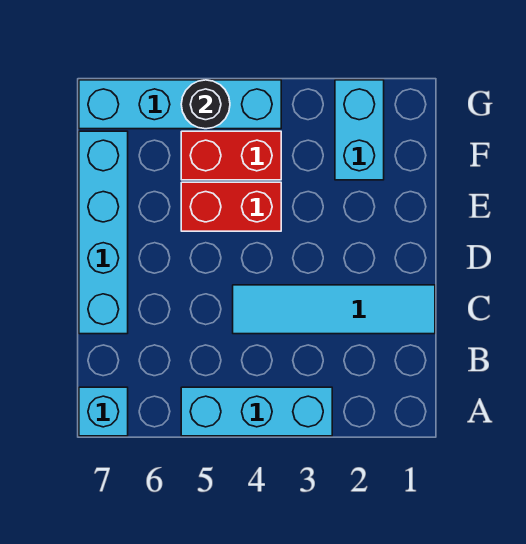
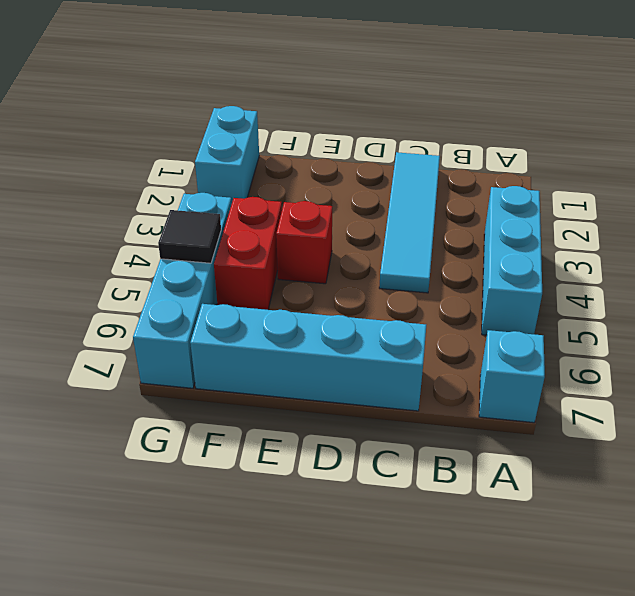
red brick E4:E5 level 1 -> red brick E4 level 1
cyan brick F2:G2 level 1 -> cyan brick G1:G2 level 1
black round brick G5 level 2 -> black tile G5 level 2

